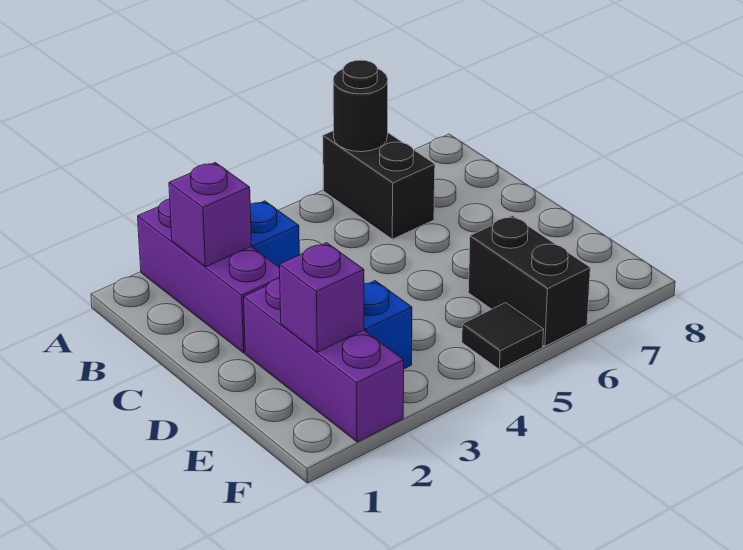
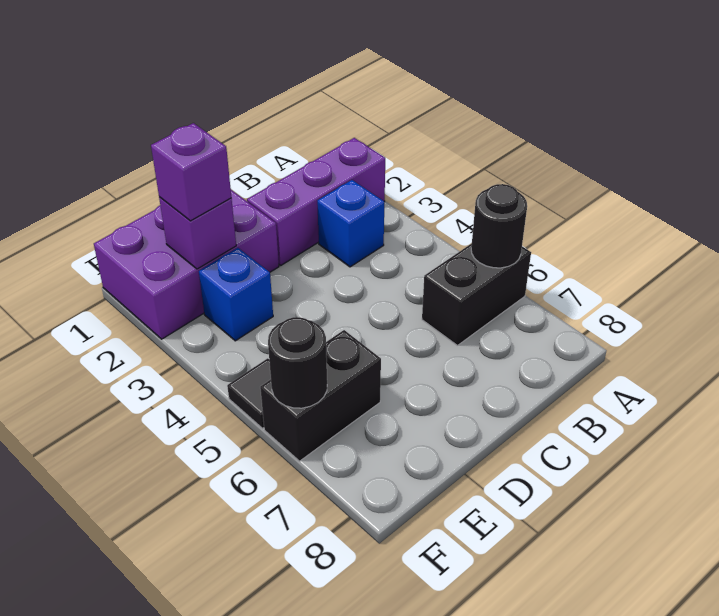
purple brick B2 level 2 -> purple brick E2 level 3
purple brick D2:F2 level 1 -> purple brick D1:F2 level 1
none -> black round brick F6 level 2

